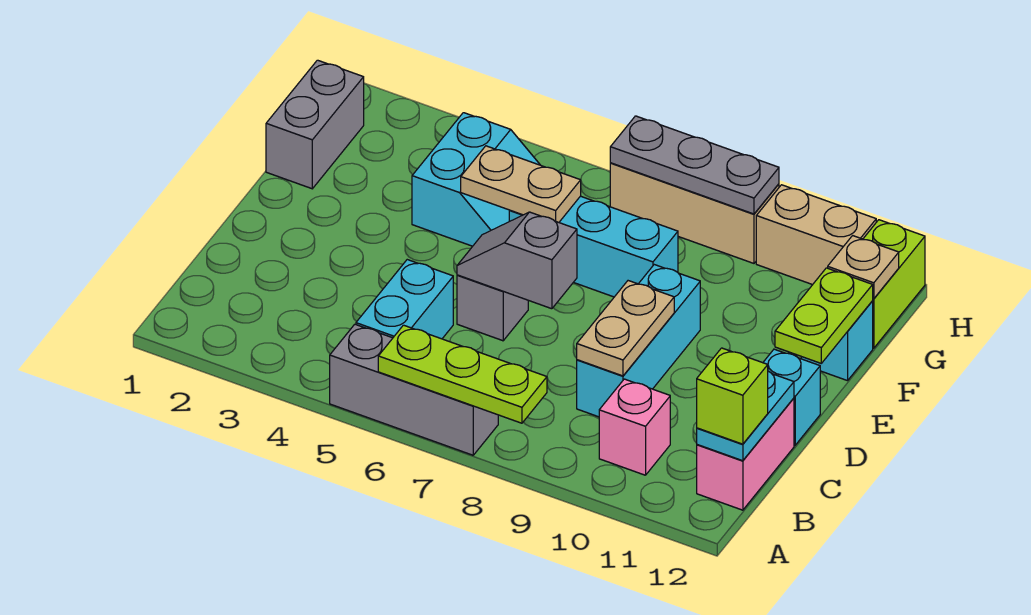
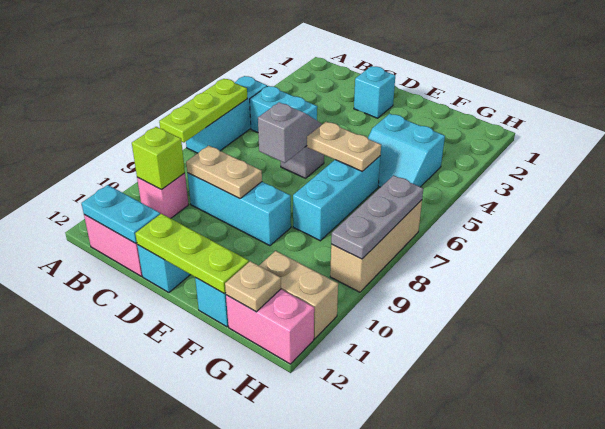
grey brick A5:A7 level 1 -> cyan brick A5:A7 level 1
lime brick B12 level 3 -> lime brick B10 level 2
none -> cyan brick D2 level 1
lime plate E12:F12 level 2 -> lime plate D12:F12 level 2
grey brick F1:G1 level 1 -> none
tan plate F5:F6 level 2 -> tan plate E6:F6 level 2
lime brick G12:H12 level 1 -> pink brick G12:H12 level 1
tan brick H10:H11 level 1 -> tan brick G11:H11 level 1

